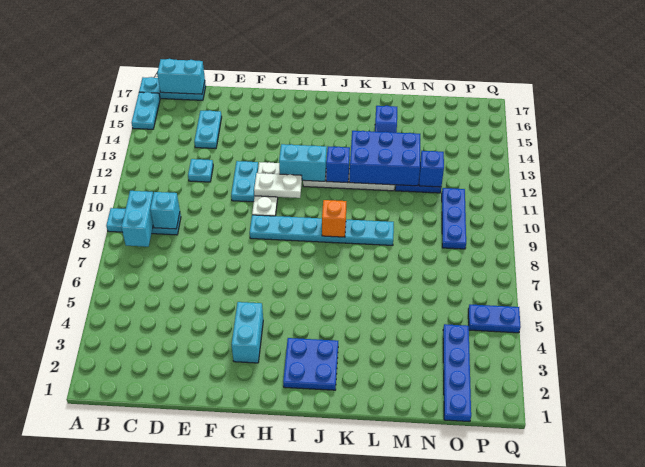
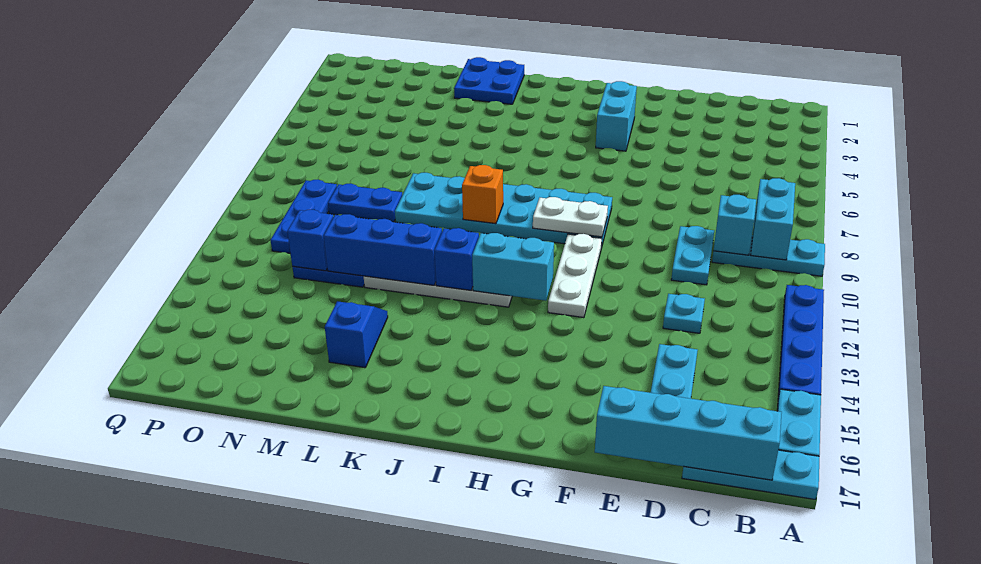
cyan brick B17:C17 level 2 -> cyan brick B17:E17 level 2
cyan plate F11:F12 level 1 -> cyan plate D9:D10 level 1
cyan plate G9:L9 level 1 -> cyan plate G8:L9 level 1
white plate G11:H11 level 2 -> white plate G9:H9 level 2
blue plate I2:J3 level 1 -> blue plate K1:L2 level 1
blue brick K12:M13 level 2 -> blue brick K12:M12 level 2
blue plate O1:O4 level 1 -> blue plate A11:A14 level 1
blue plate P5:Q5 level 1 -> blue plate M9:N9 level 1

